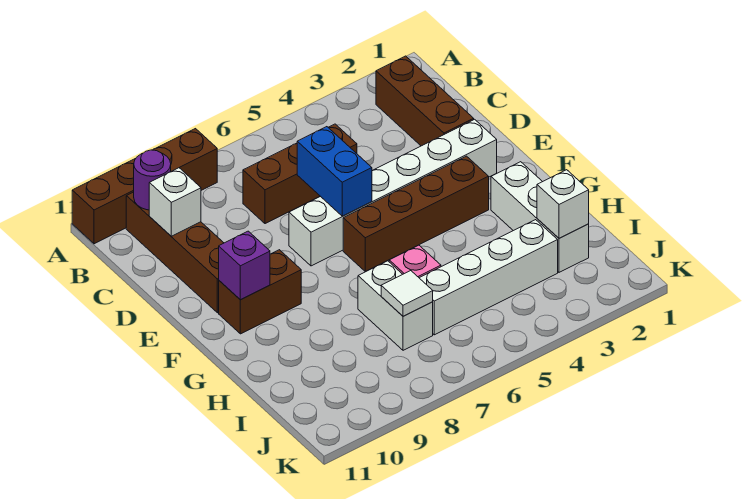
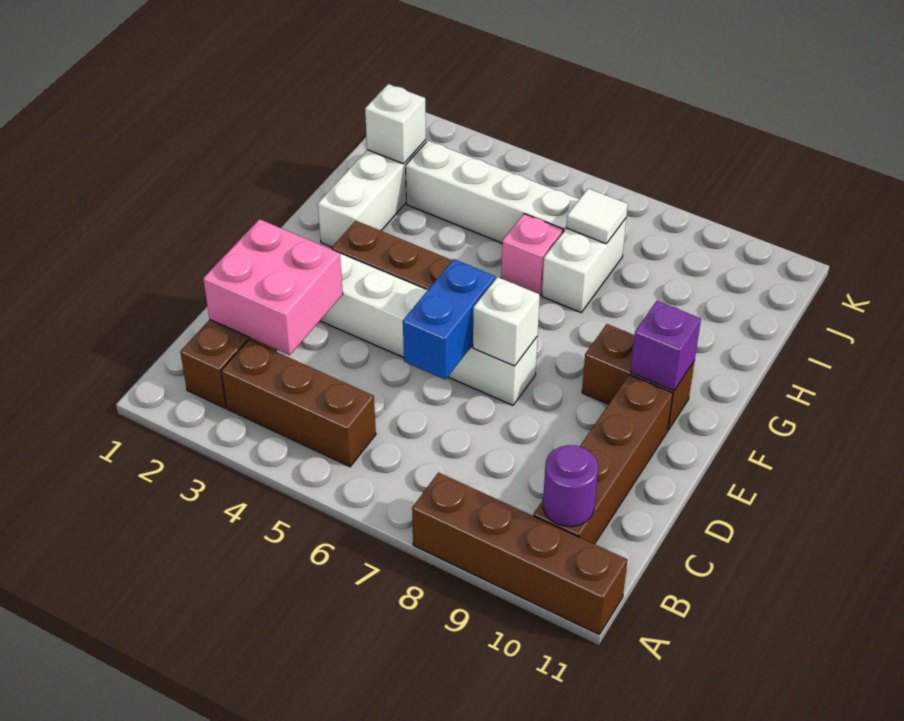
none -> pink brick C2:D3 level 2
brown brick C5:C7 level 1 -> brown brick B3:B5 level 1
white brick C10 level 2 -> white brick E7 level 2

